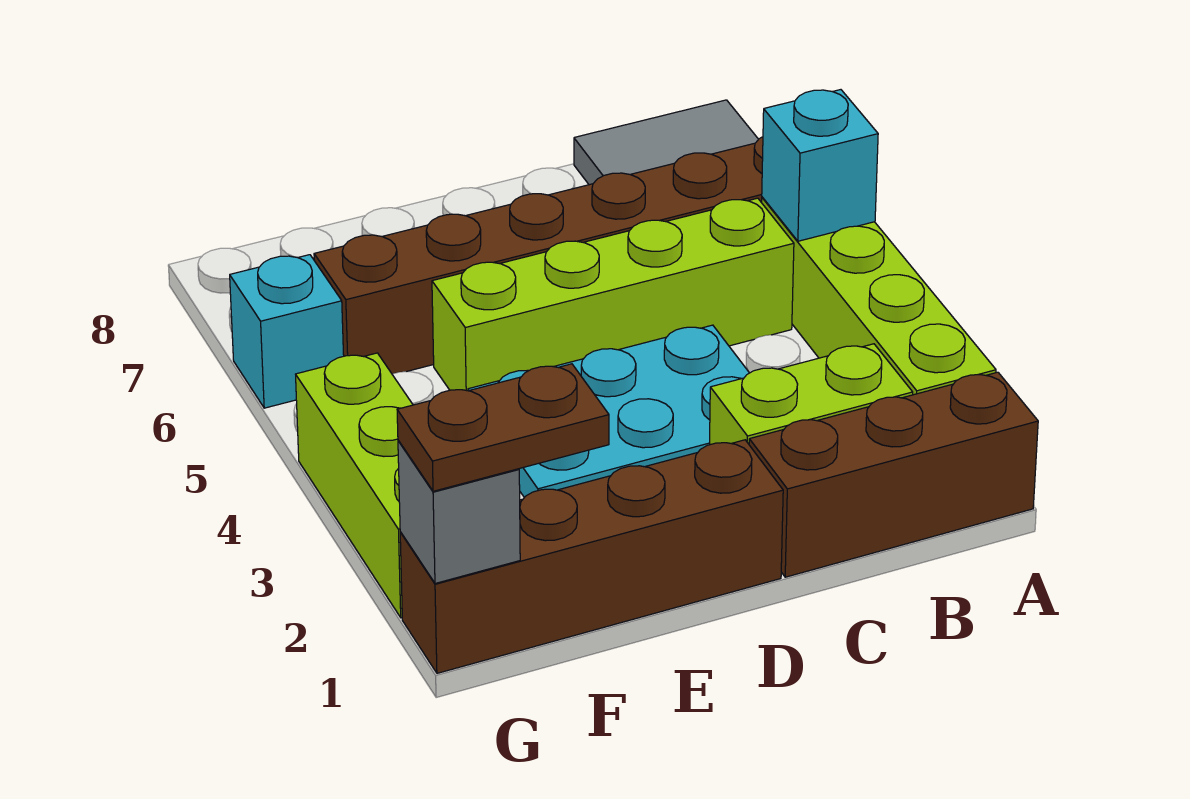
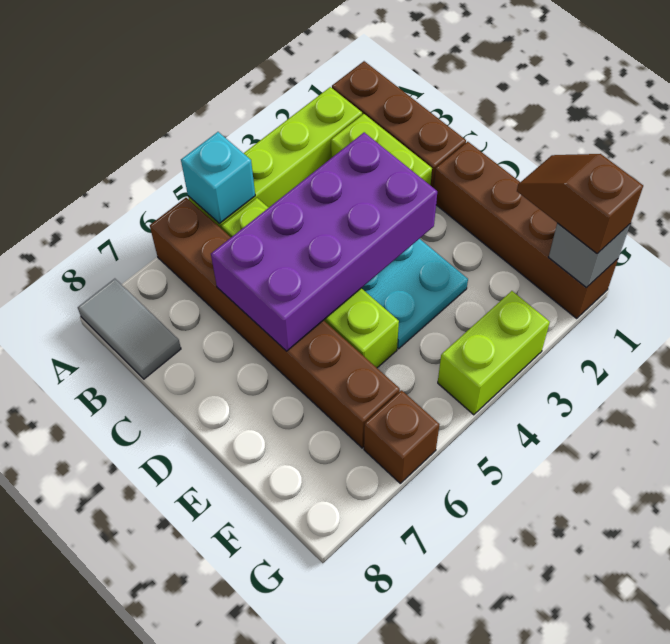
none -> purple brick C3:D6 level 2
brown plate F1:G1 level 3 -> brown slope F1:G1 level 3 top G
lime brick G2:G4 level 1 -> lime brick G3:G4 level 1
cyan brick G6 level 1 -> brown brick G6 level 1

